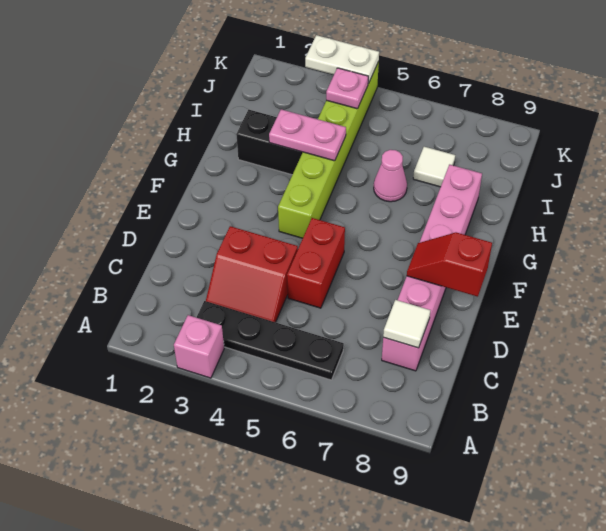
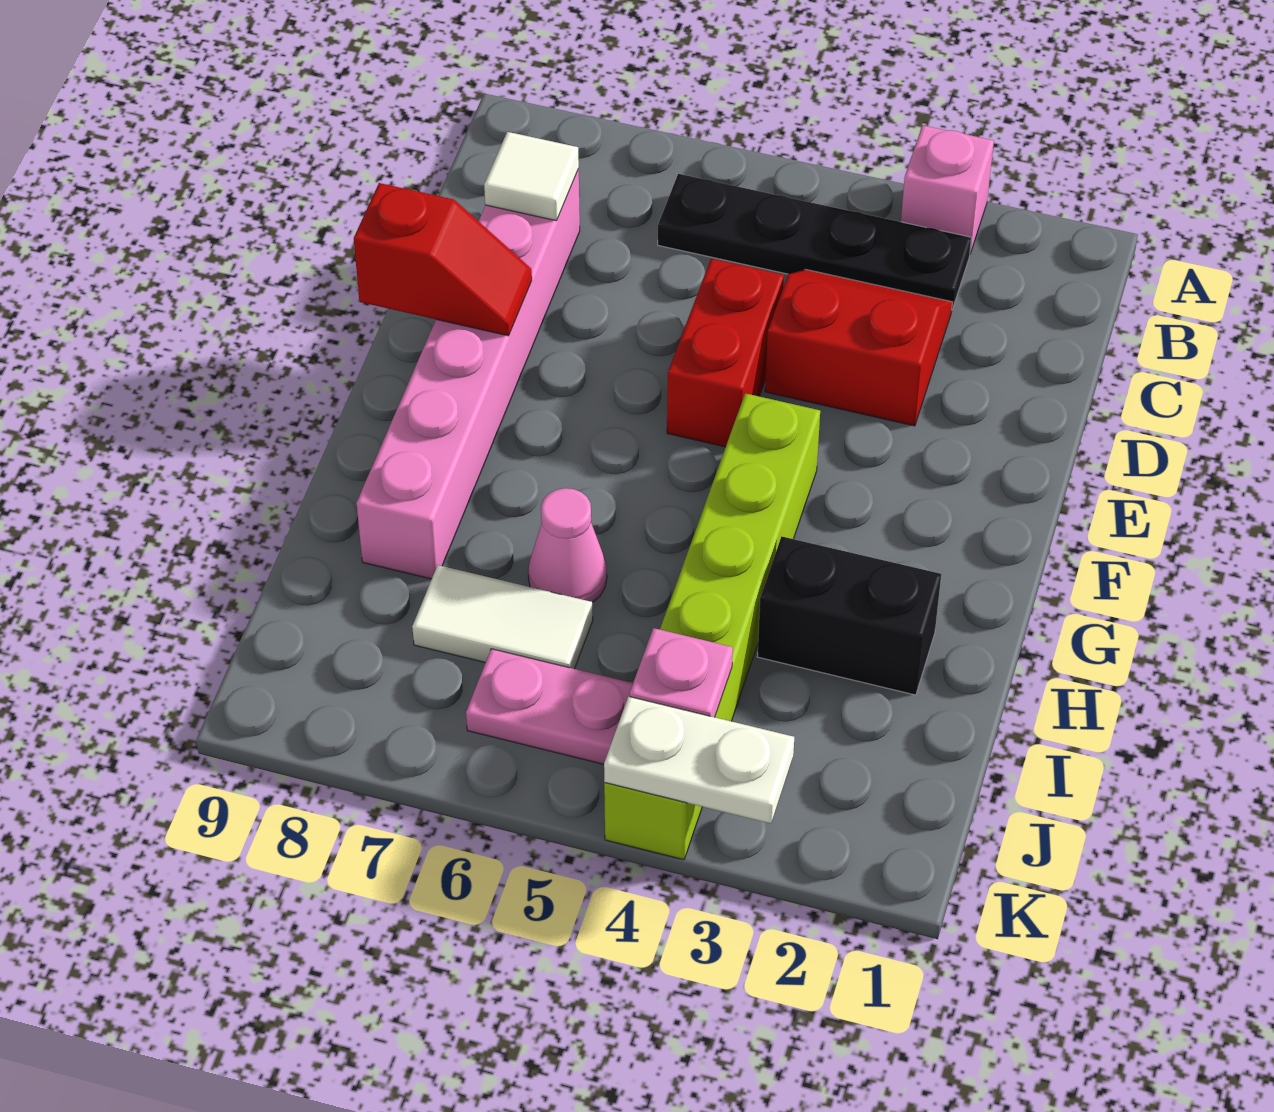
pink plate H3:H4 level 2 -> pink plate J5:J6 level 1
white tile I7 level 1 -> white tile I6:I7 level 1

